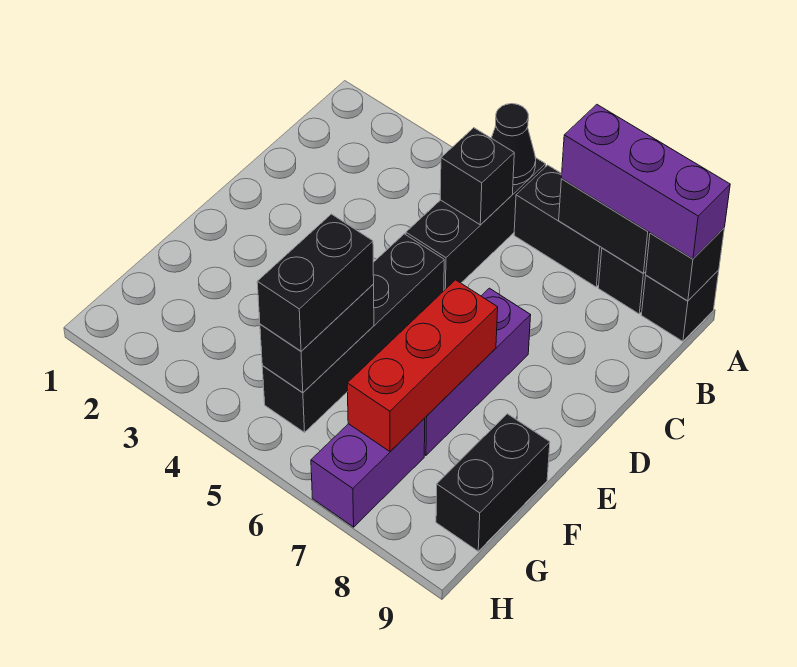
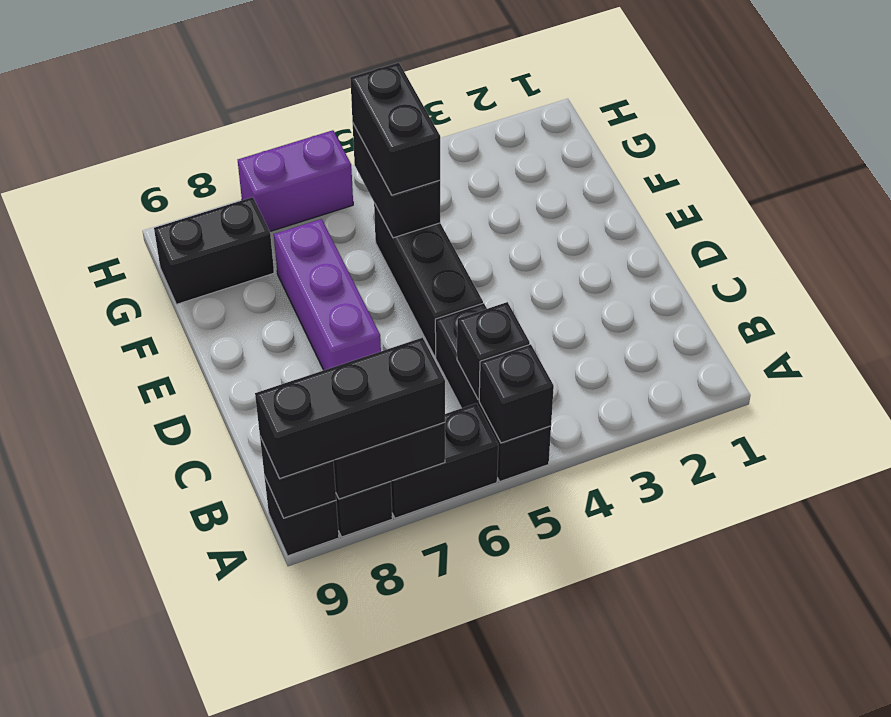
black cone A5 level 2 -> black brick A5 level 2
purple brick A7:A9 level 3 -> black brick A7:A9 level 3
black brick D5:G5 level 1 -> black brick D5:F5 level 1
red brick E7:G7 level 2 -> none
black brick F9:G9 level 1 -> black brick G8:G9 level 1
purple brick G7:H7 level 1 -> purple brick H6:H7 level 1

